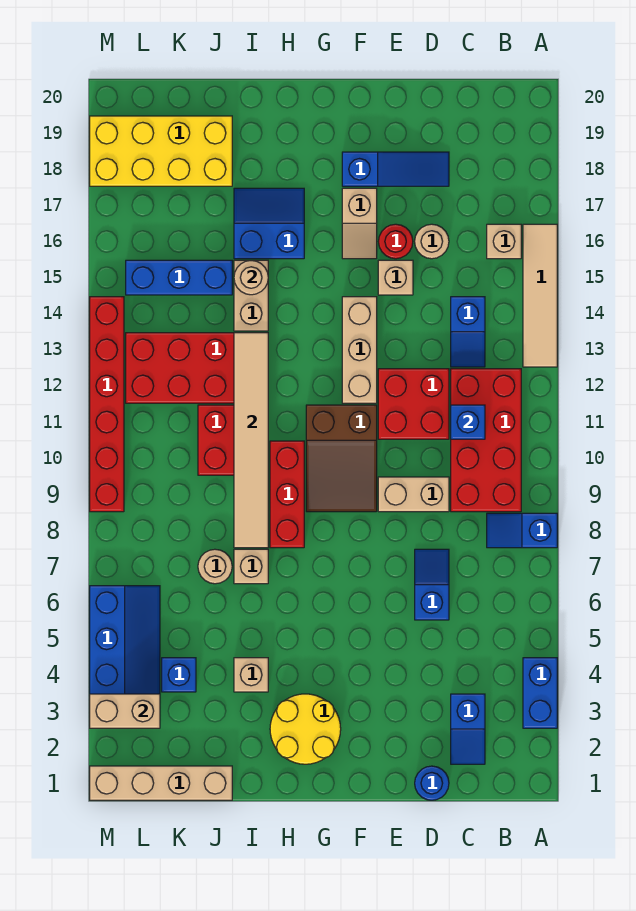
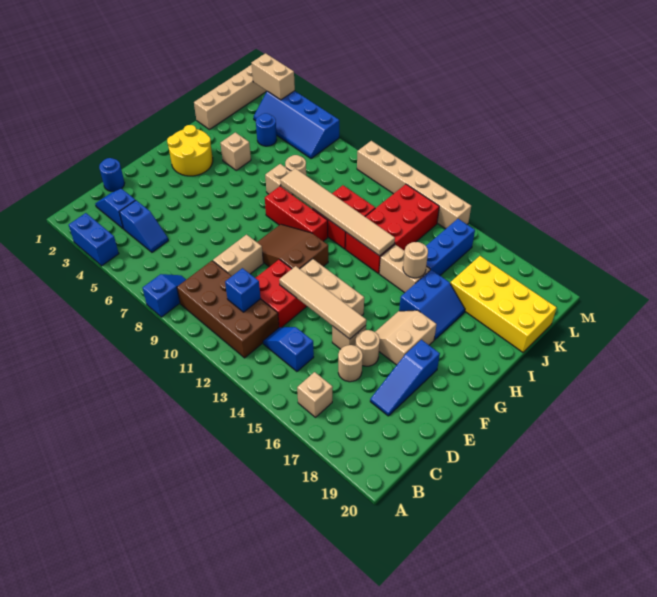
tan tile A13:A16 level 1 -> tan tile E12:E15 level 2
red brick B9:C12 level 1 -> brown brick B9:C12 level 1
blue slope D6:D7 level 1 top 6 -> blue slope C4:C5 level 1 top 4
red round brick E16 level 1 -> tan round brick E16 level 1
tan slope F16:F17 level 1 top 17 -> tan slope F16:G17 level 1 top 17
yellow brick J18:M19 level 1 -> yellow brick J17:K20 level 1
blue brick K4 level 1 -> blue round brick K4 level 1
tan brick L3:M3 level 2 -> tan brick M2:M3 level 2
red brick M9:M14 level 1 -> tan brick M9:M14 level 1

